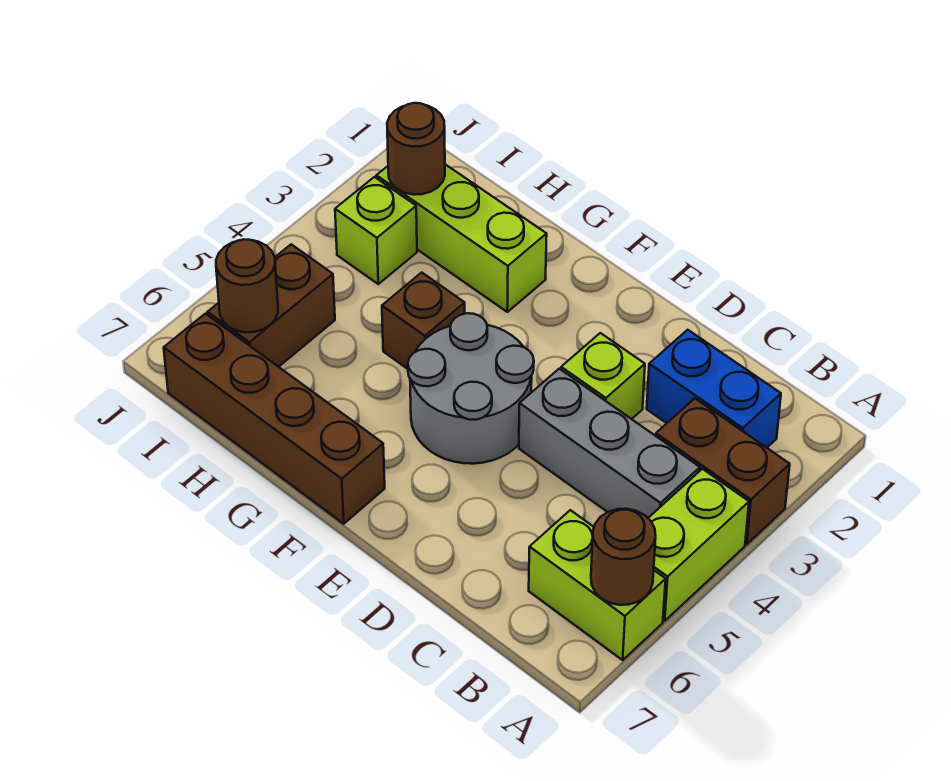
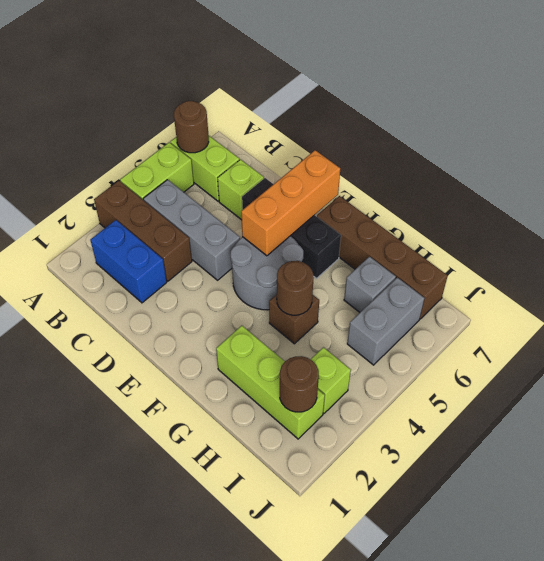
brown brick A3:B3 level 1 -> brown brick A3:C3 level 1
lime brick D3 level 1 -> lime brick C6 level 1
none -> black brick D6:F6 level 1
none -> orange brick E5:E7 level 2
none -> grey brick H6 level 1
brown brick I5:I6 level 1 -> grey brick I5:I6 level 1
brown round brick I6 level 2 -> brown round brick G4 level 2

